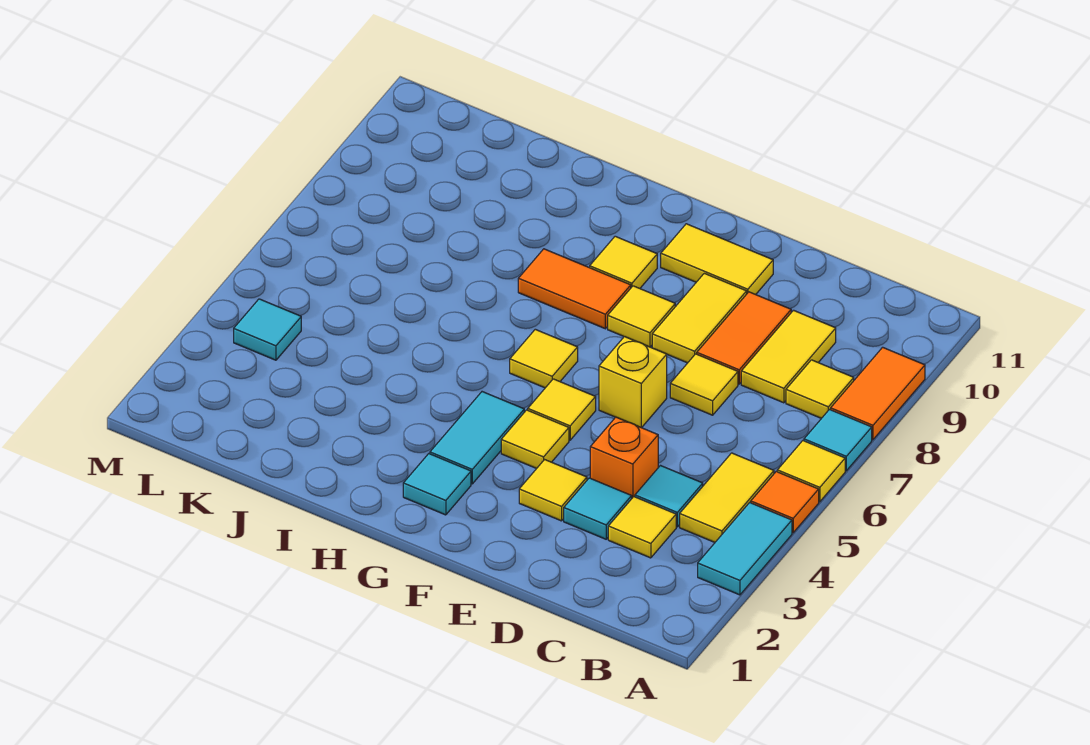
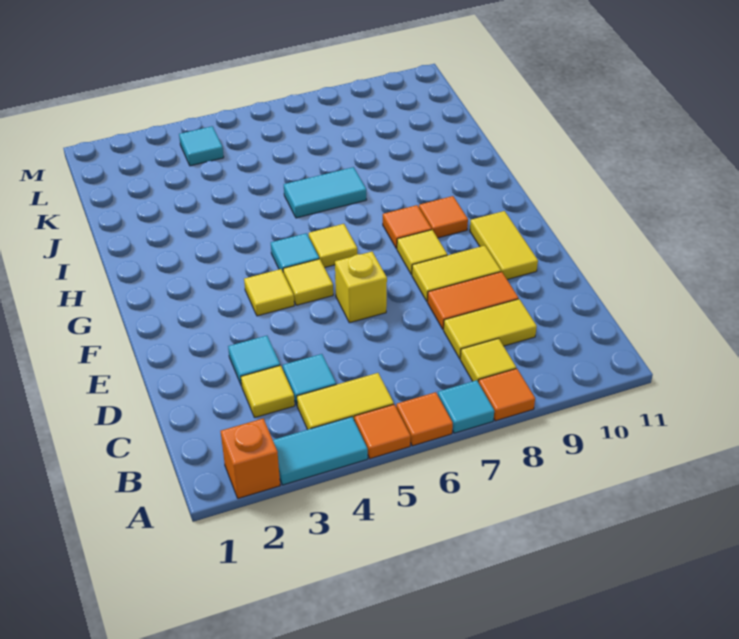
yellow tile A6 level 1 -> orange tile A6 level 1
orange tile A8:A9 level 1 -> orange tile A8 level 1
orange brick D4 level 1 -> orange brick A2 level 1
yellow tile D7 level 1 -> none
yellow tile E3 level 1 -> none
cyan tile G2 level 1 -> cyan tile G5 level 1
cyan tile G3:G4 level 1 -> cyan tile I6:I7 level 1
orange tile G8:H8 level 1 -> orange tile G8 level 1
yellow tile G9 level 1 -> orange tile G9 level 1

